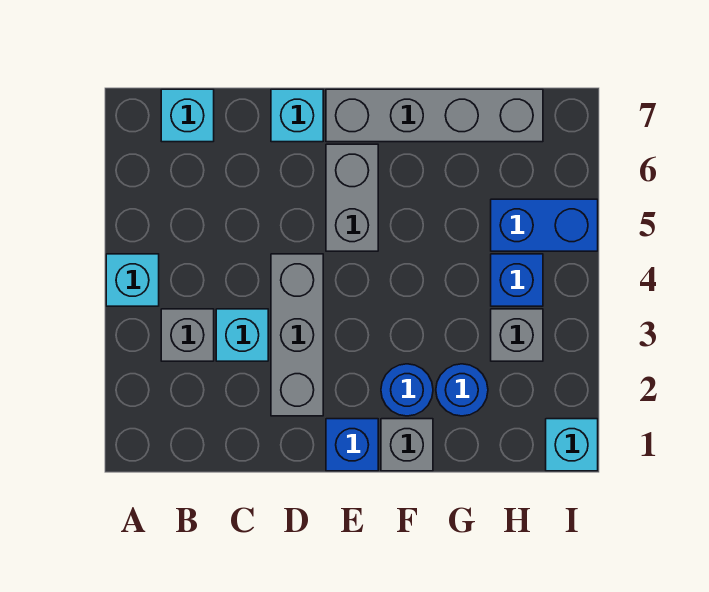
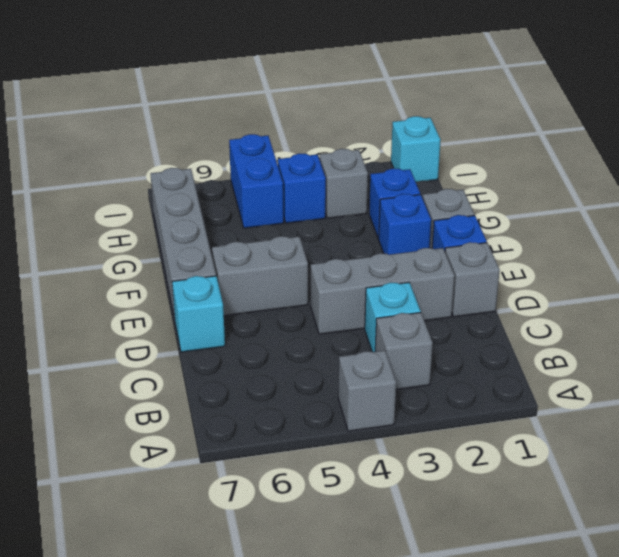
cyan brick A4 level 1 -> grey brick A4 level 1
cyan brick B7 level 1 -> none
none -> grey brick D1 level 1
blue round brick F2 level 1 -> blue brick F2 level 1
blue round brick G2 level 1 -> blue brick G2 level 1

